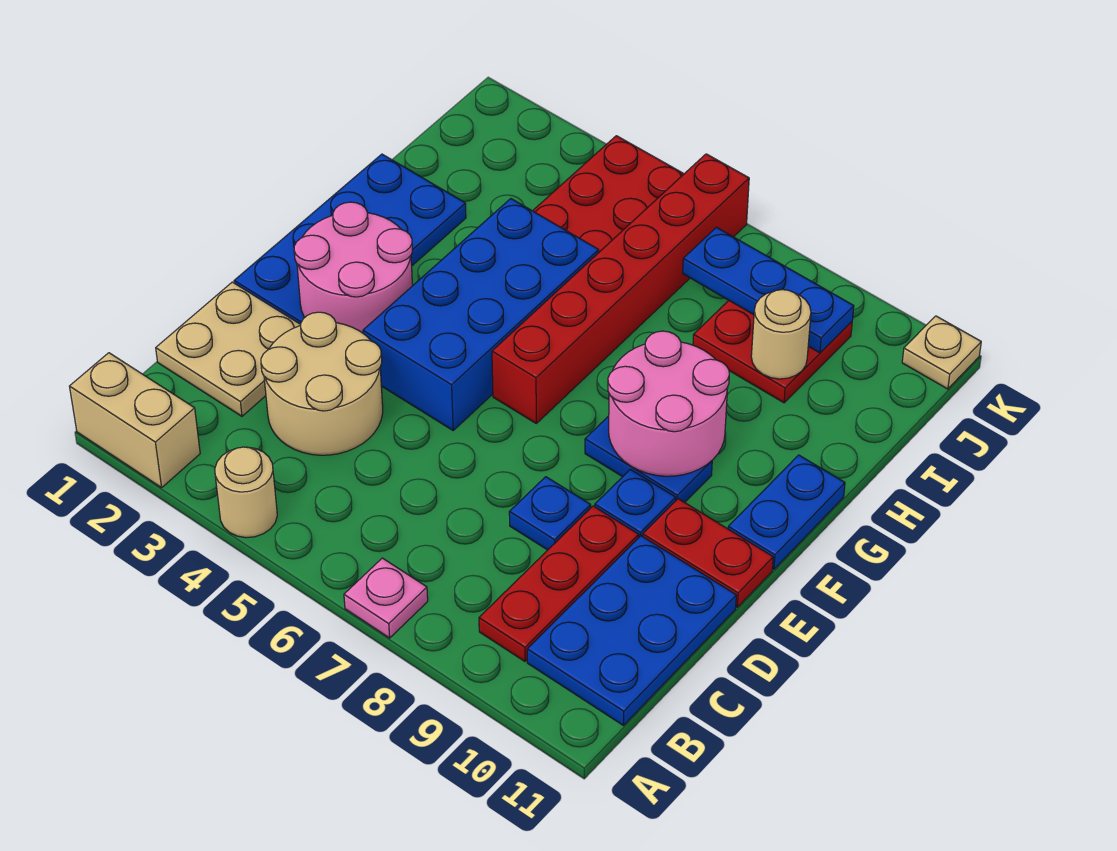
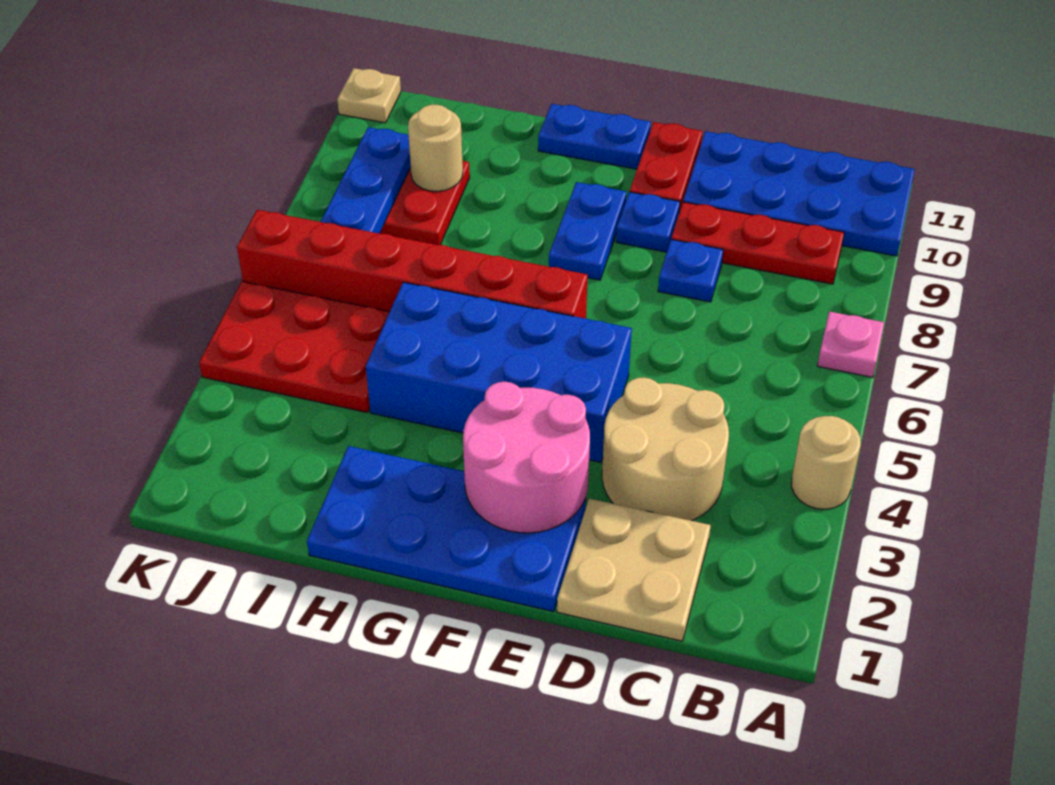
tan brick A1:A2 level 1 -> none
blue plate B10:D11 level 1 -> blue plate A10:D11 level 1
pink round brick F8:G9 level 2 -> none

